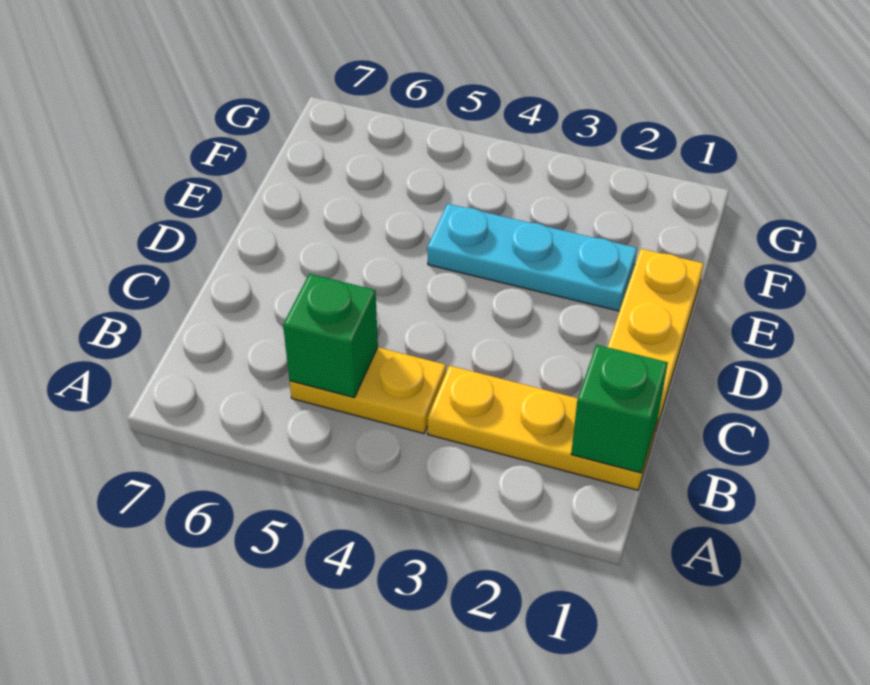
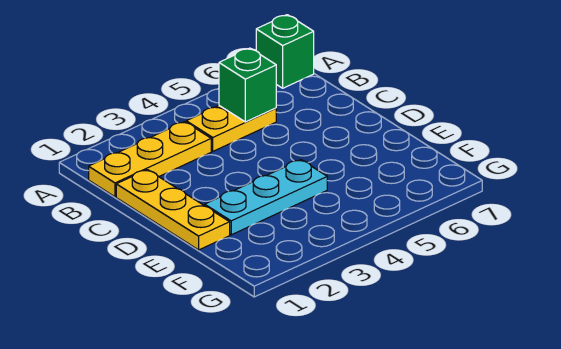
green brick B1 level 2 -> green brick A7 level 1

